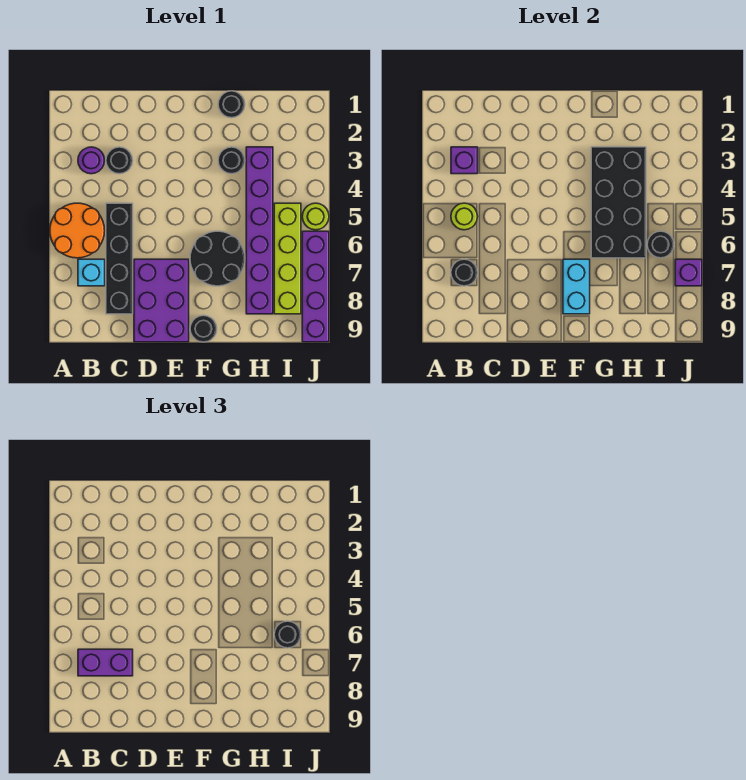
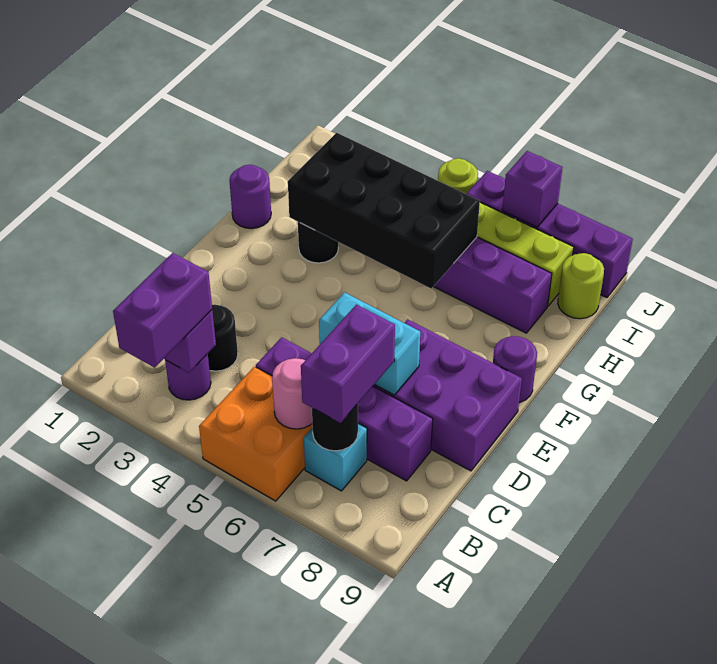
none -> purple brick A3:B3 level 3
orange round brick A5:B6 level 1 -> orange brick A5:B6 level 1
lime round brick B5 level 2 -> lime round brick I9 level 1
none -> pink round brick B6 level 2
black brick C5:C8 level 1 -> purple brick C5:C8 level 1
black round brick F6:G7 level 1 -> none
cyan brick F7:F8 level 2 -> cyan brick D6:D7 level 2
black round brick F9 level 1 -> purple round brick F9 level 1
black round brick G1 level 1 -> purple round brick G1 level 1
black round brick I6 level 2 -> none
black round brick I6 level 3 -> none

